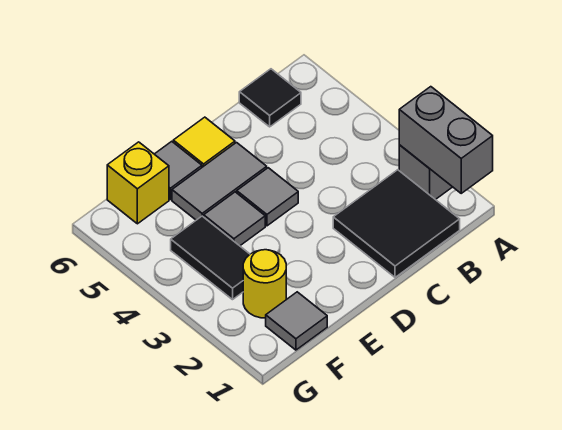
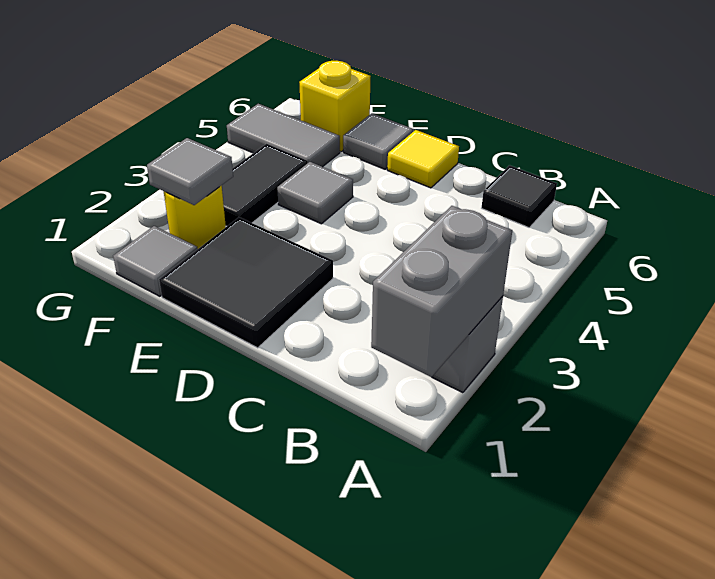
black tile B1:C2 level 1 -> black tile D1:E2 level 1
grey tile D4 level 1 -> grey tile F2 level 2
grey tile D5:E5 level 1 -> grey tile F5:G5 level 1

